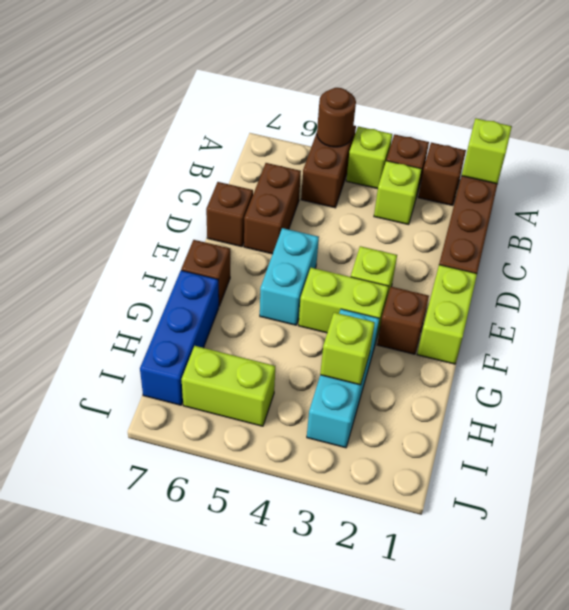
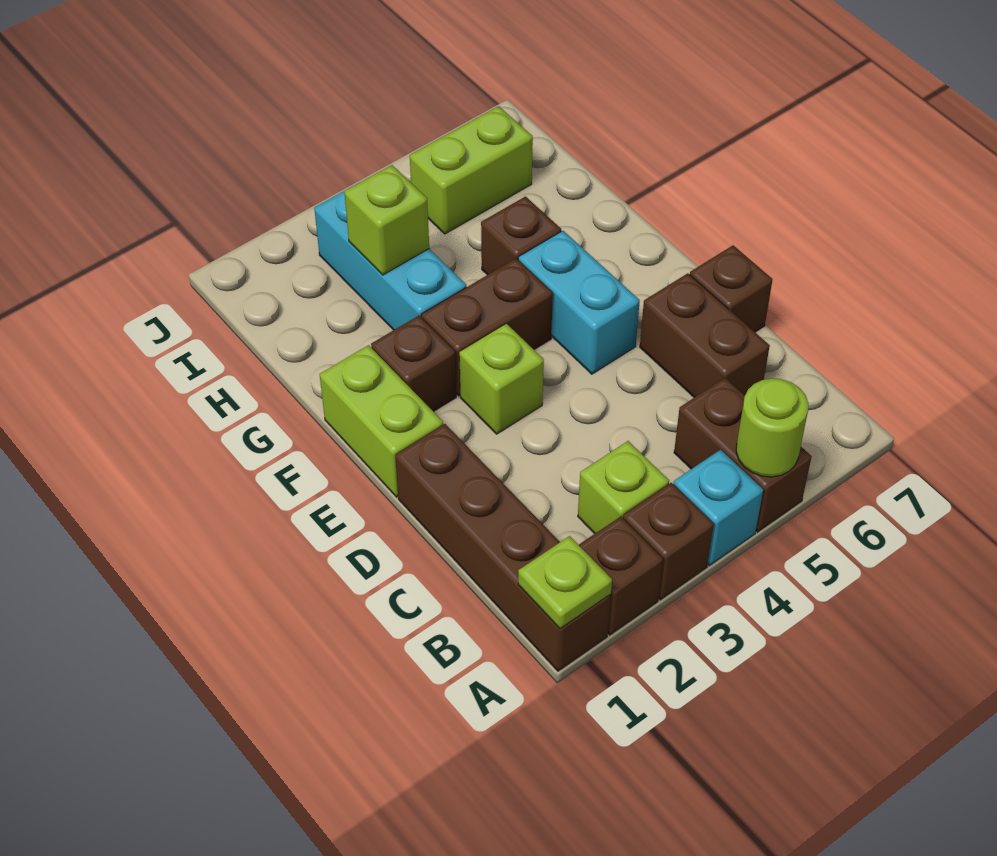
lime brick A1 level 2 -> lime plate A1 level 2
lime brick A4 level 1 -> cyan brick A4 level 1
brown round brick A5 level 2 -> lime round brick A5 level 2
lime brick F3:F4 level 1 -> brown brick F3:F4 level 1
brown brick F7 level 1 -> brown brick G5 level 1
blue brick G7:I7 level 1 -> none

